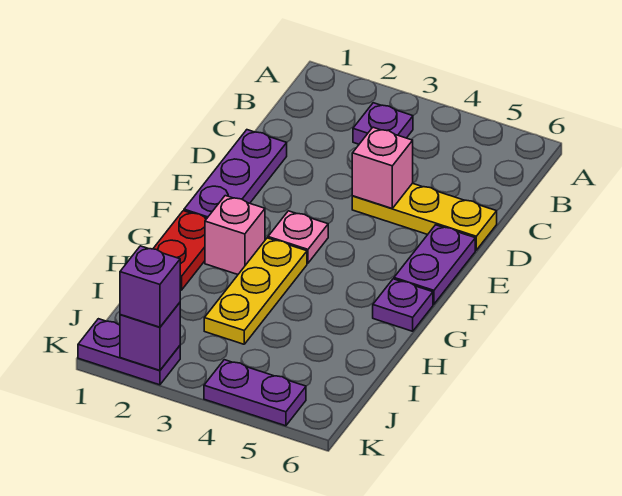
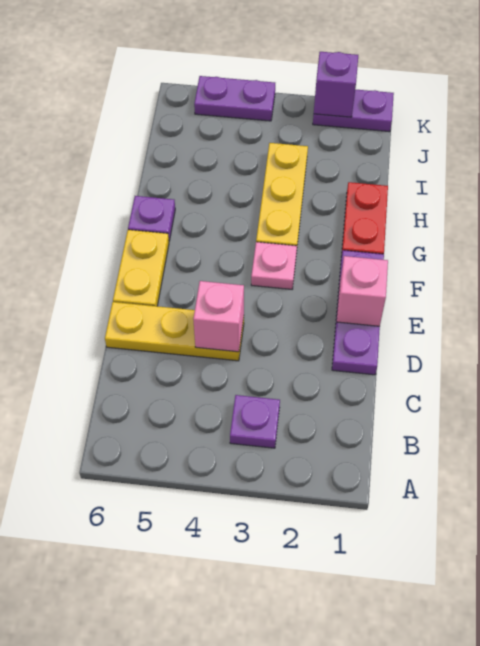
purple plate E6:F6 level 1 -> yellow plate E6:F6 level 1
pink brick G2 level 1 -> pink brick E1 level 2
purple brick K2 level 3 -> none

